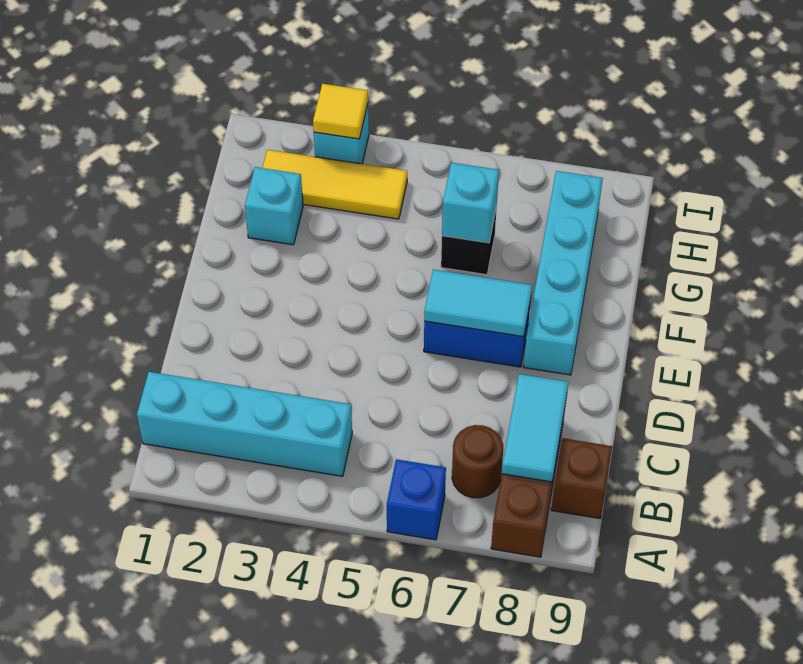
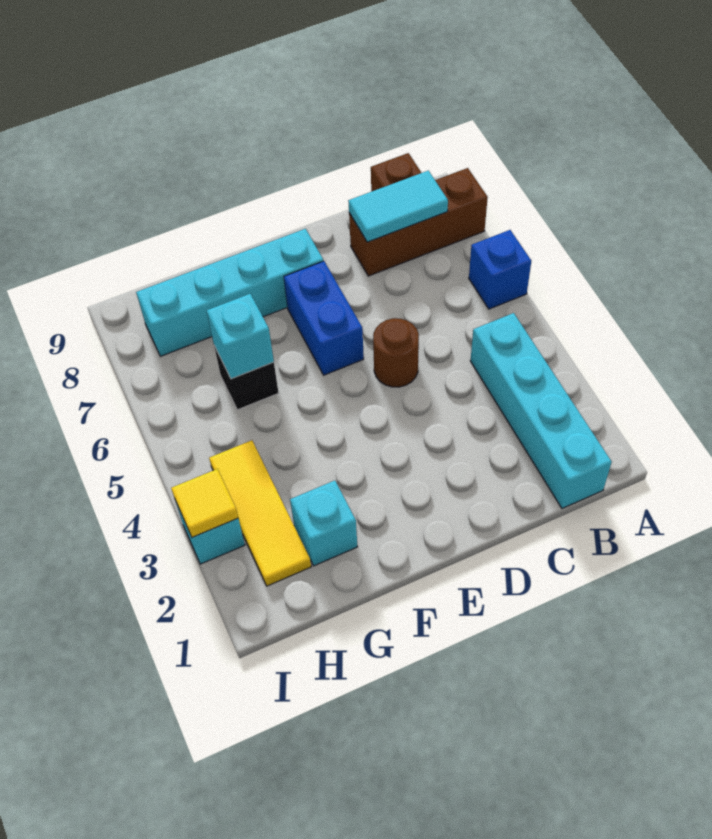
brown round brick B7 level 1 -> brown round brick D5 level 1
cyan tile E6:E7 level 2 -> none

